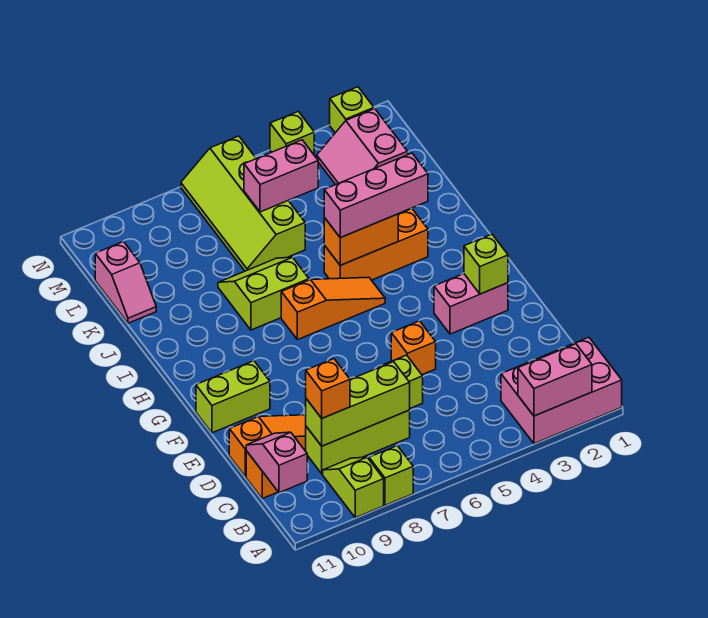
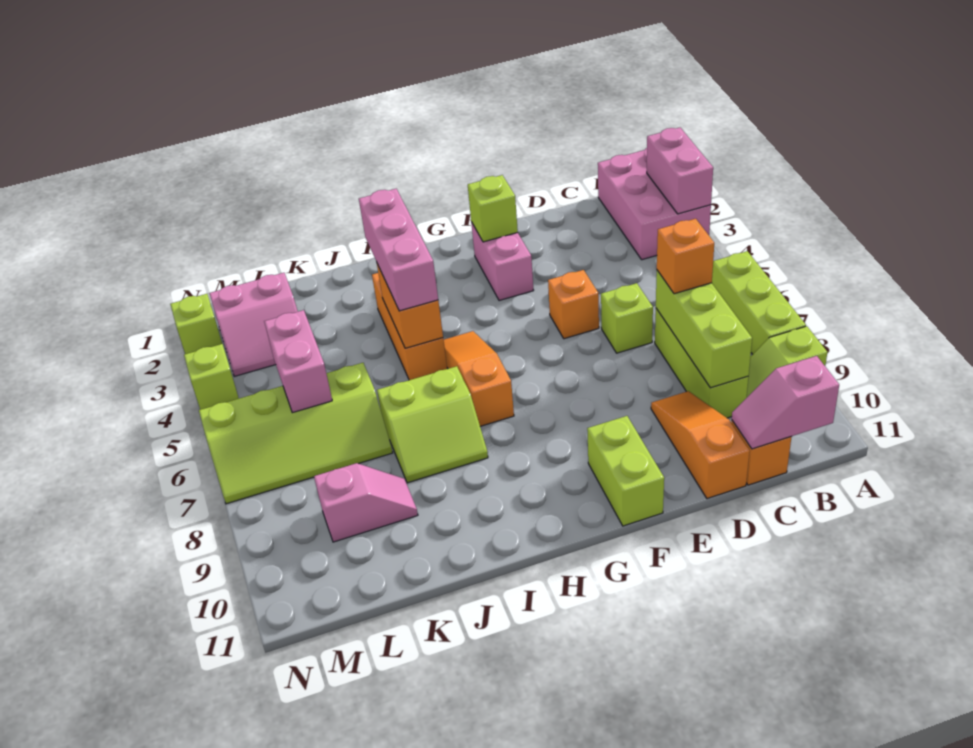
lime brick A8 level 1 -> lime brick A6:A8 level 1
orange brick C9 level 3 -> orange brick C7 level 3
lime slope I7:J8 level 1 top I -> lime slope I7:J8 level 1 top 7
pink slope K11:L11 level 1 top L -> pink slope K9:L9 level 1 top L

